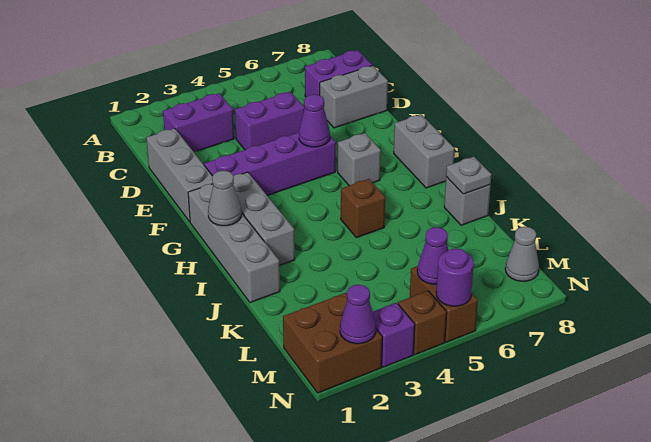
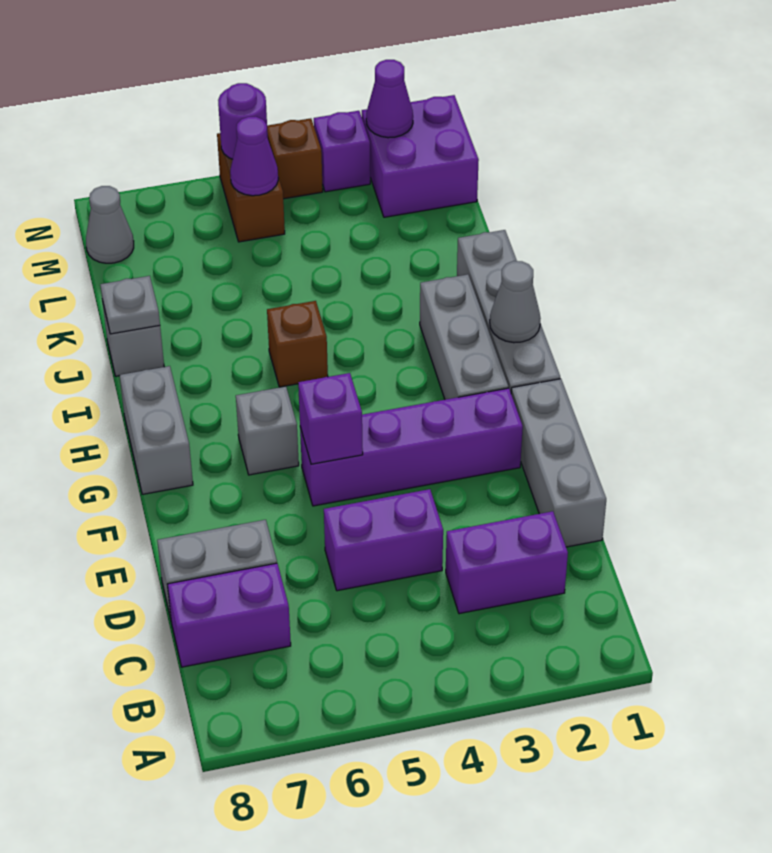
purple cone F5 level 2 -> purple brick F5 level 2
brown brick M1:N2 level 1 -> purple brick M1:N2 level 1

